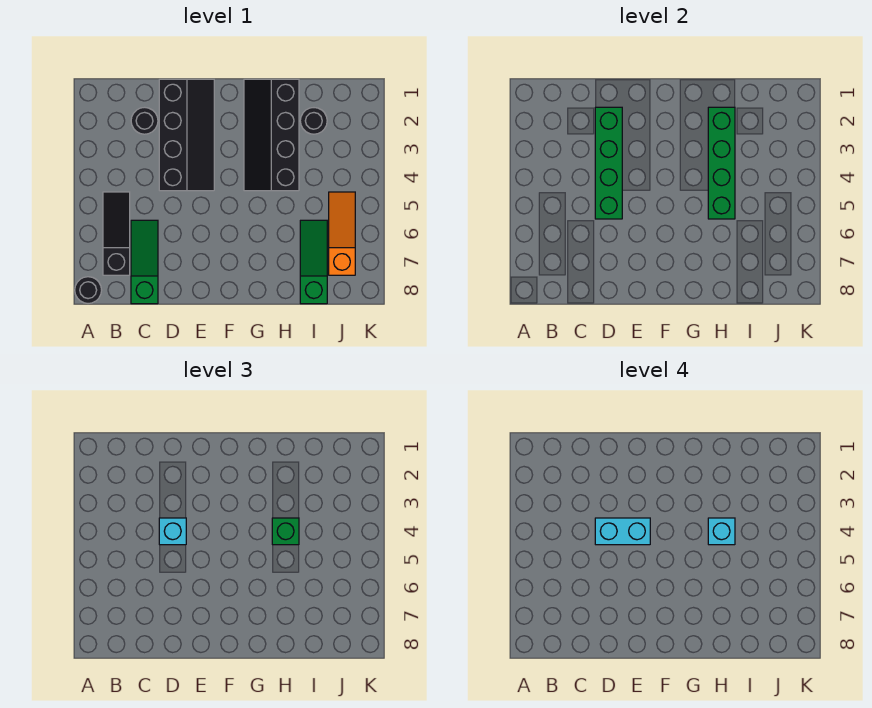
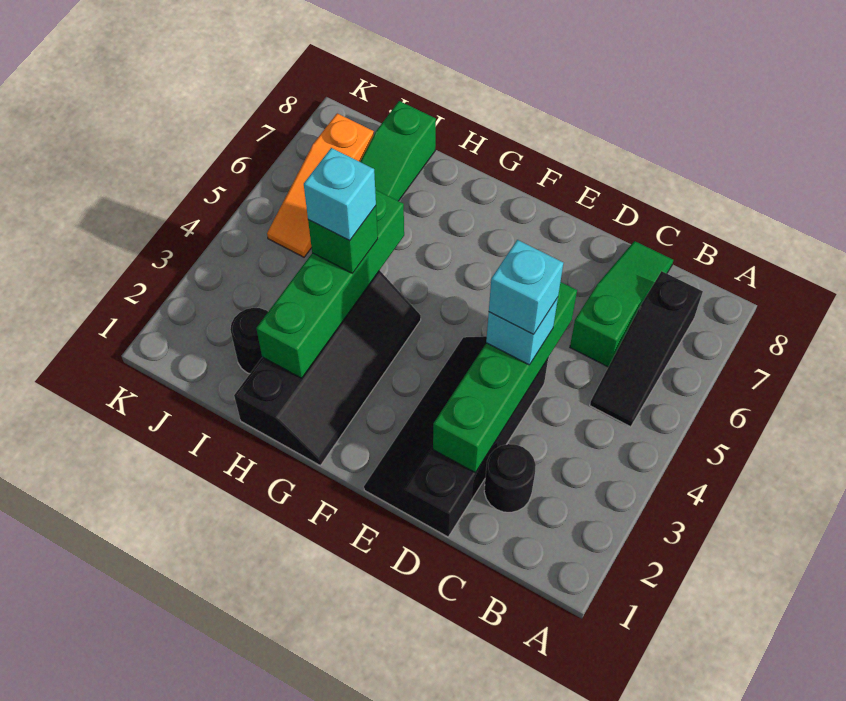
black round brick A8 level 1 -> none
green slope C6:C8 level 1 top 8 -> green slope C6:C8 level 1 top 6
cyan brick D4:E4 level 4 -> cyan brick D4 level 4

